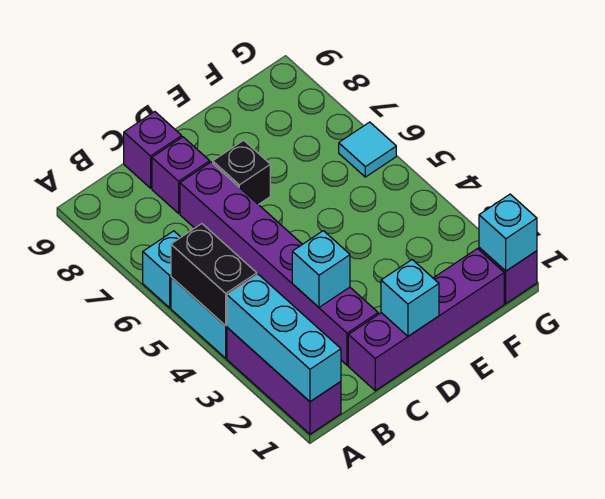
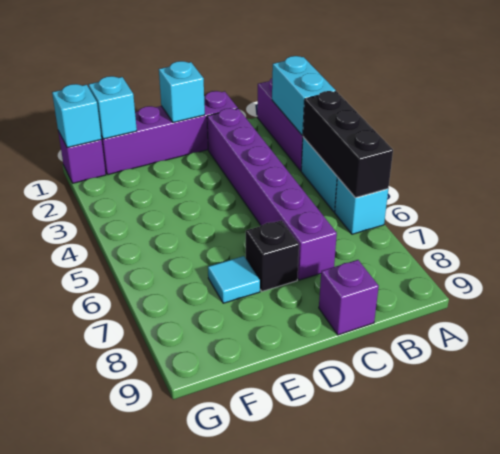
cyan brick A1:A3 level 2 -> cyan brick A2:A3 level 2
black brick A4:A5 level 2 -> black brick A4:A6 level 2
cyan brick C3 level 2 -> cyan brick F1 level 2
purple brick C8 level 1 -> none
cyan tile G6 level 1 -> cyan tile E7 level 1

